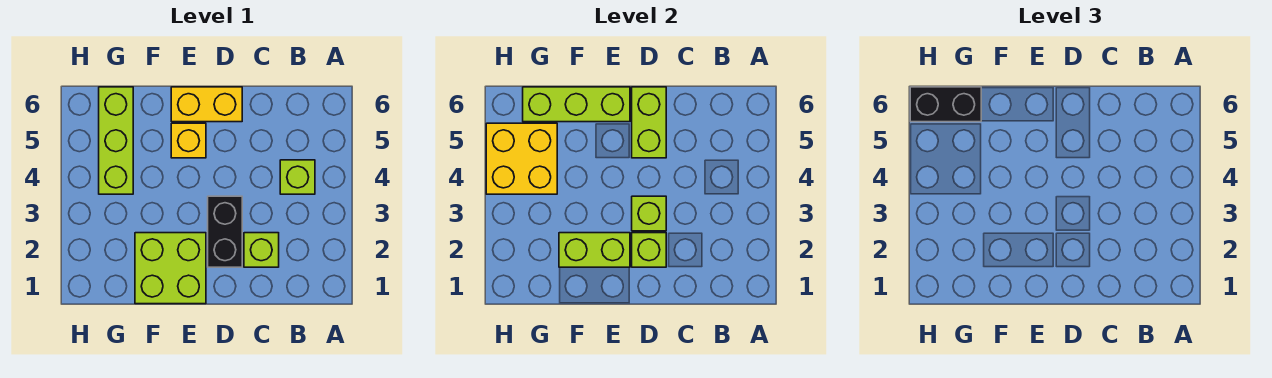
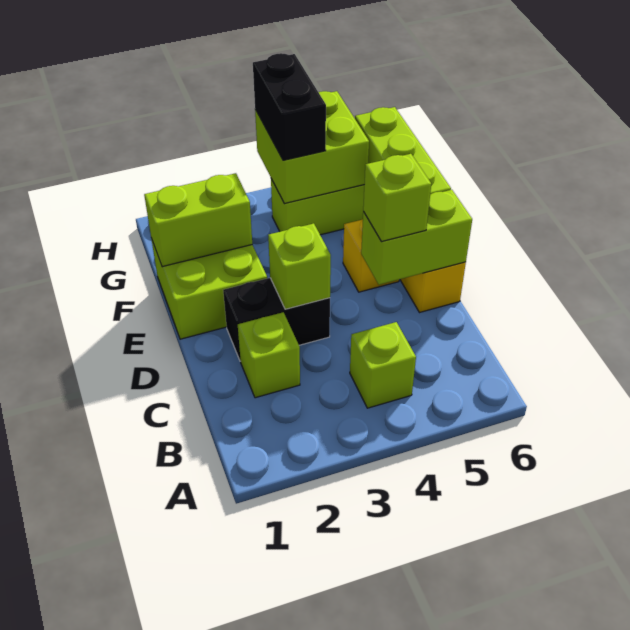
lime brick D2 level 2 -> lime brick D5 level 3
lime brick E2:F2 level 2 -> lime brick F1:F2 level 2
yellow brick G4:H5 level 2 -> lime brick G4:H5 level 2
black brick G6:H6 level 3 -> black brick G4:H4 level 3

